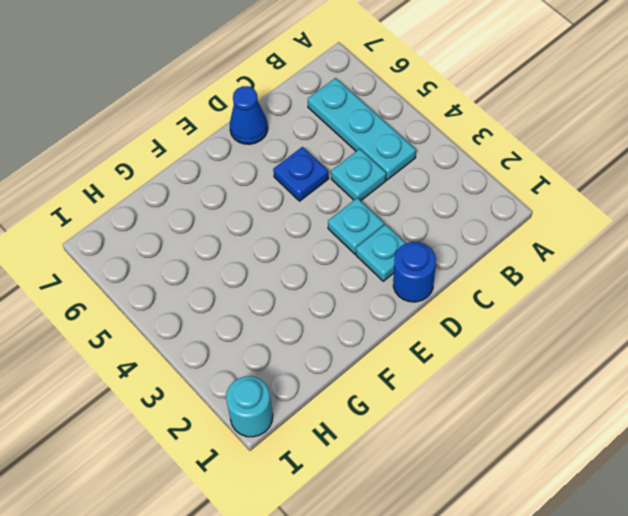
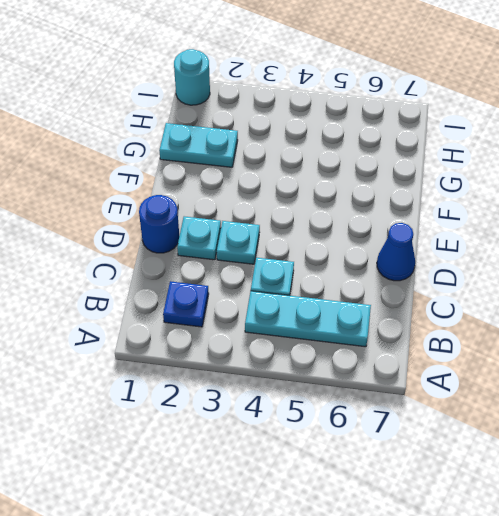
blue plate D5 level 1 -> blue plate B2 level 1
none -> cyan plate G1:G2 level 1

